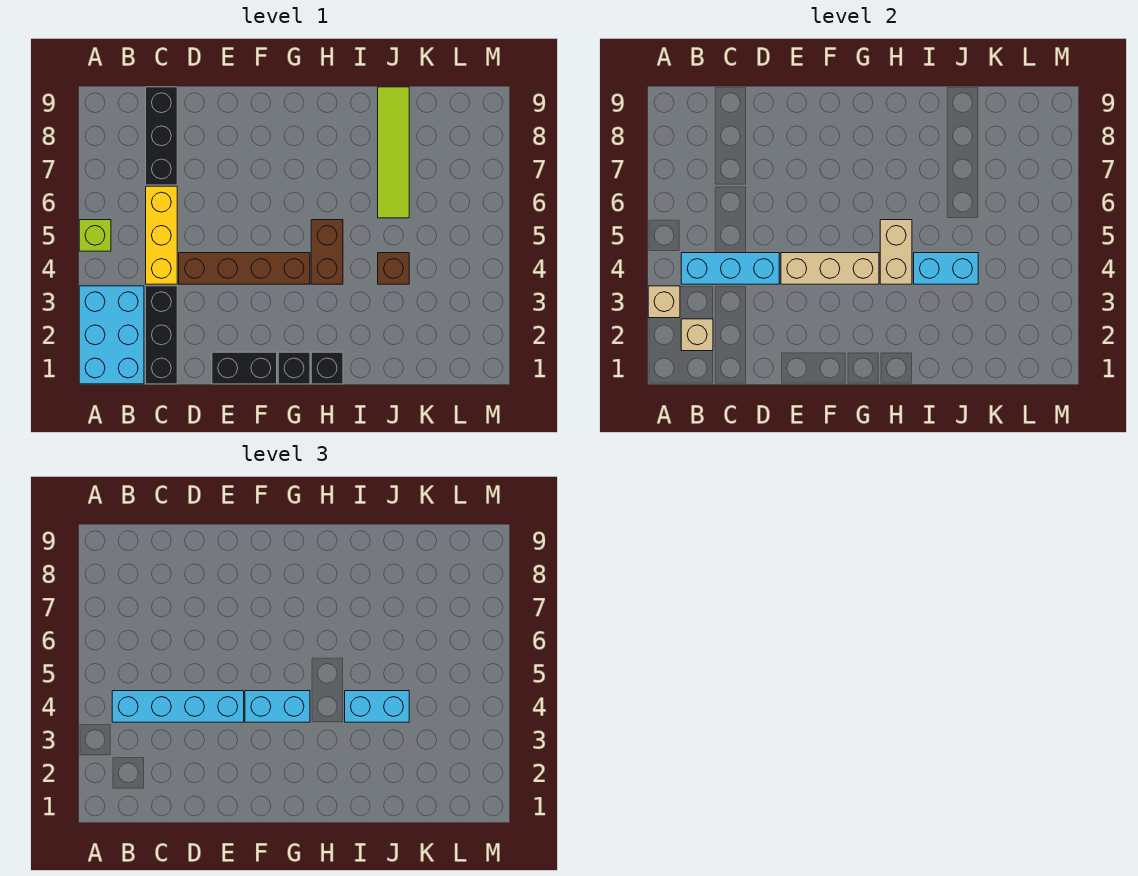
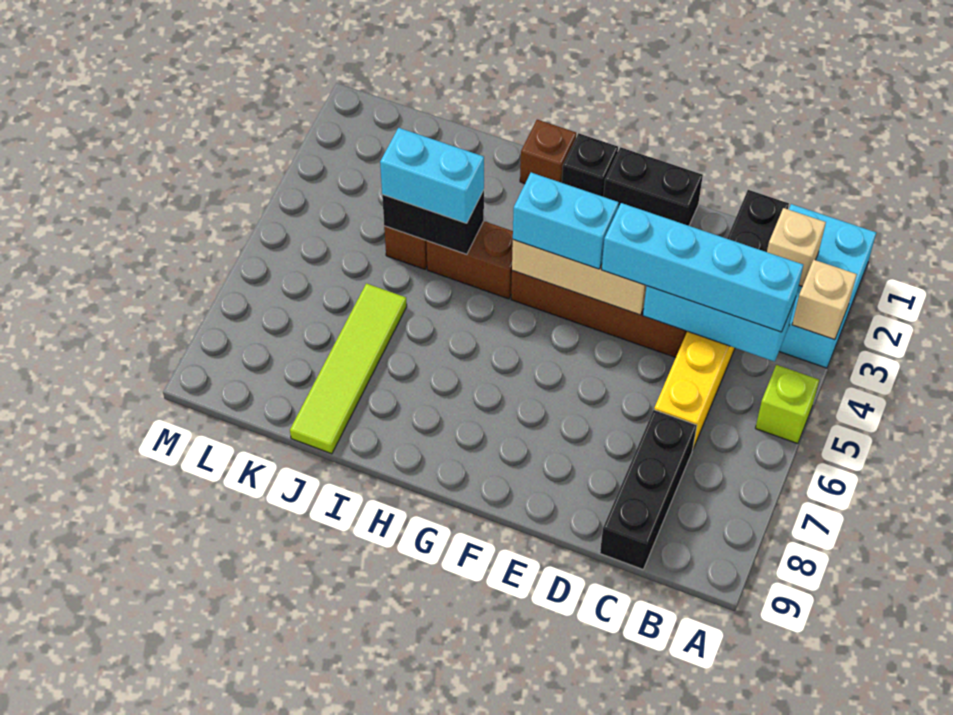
black brick H1 level 1 -> brown brick H1 level 1
brown brick H4:H5 level 1 -> brown brick H4:I4 level 1
tan brick H4:H5 level 2 -> none
cyan brick I4:J4 level 2 -> black brick I4:J4 level 2

